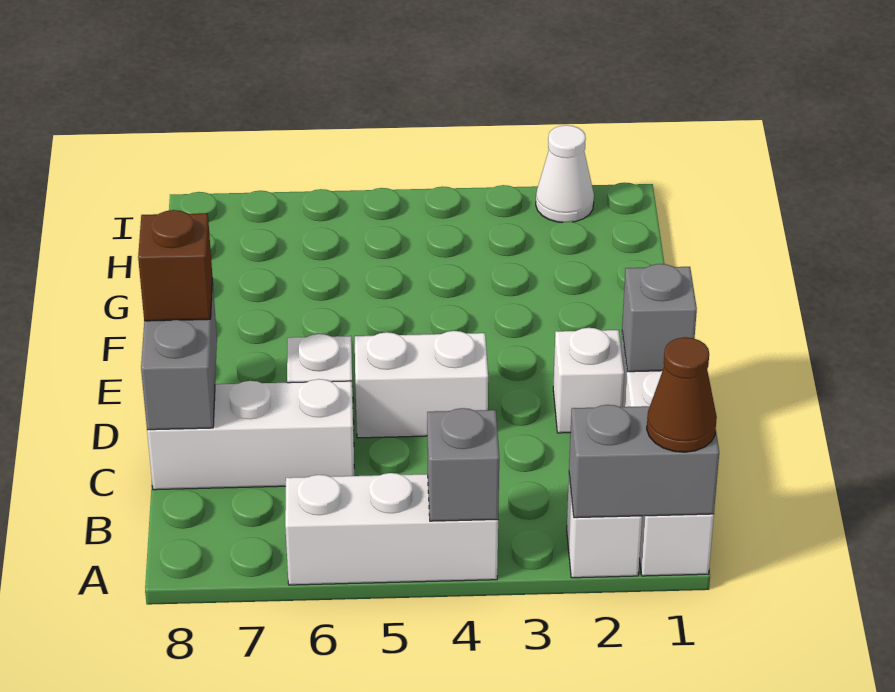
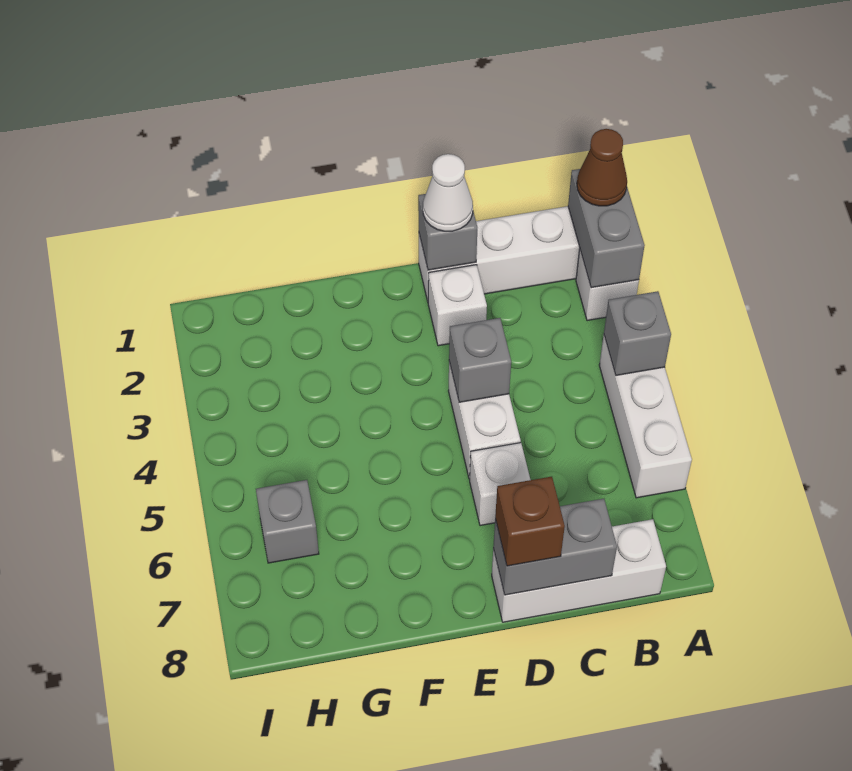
white brick C6:C8 level 1 -> white brick B8:D8 level 1
none -> grey brick D4 level 2
none -> grey brick H6 level 1
white cone I2 level 1 -> white cone D1 level 3

